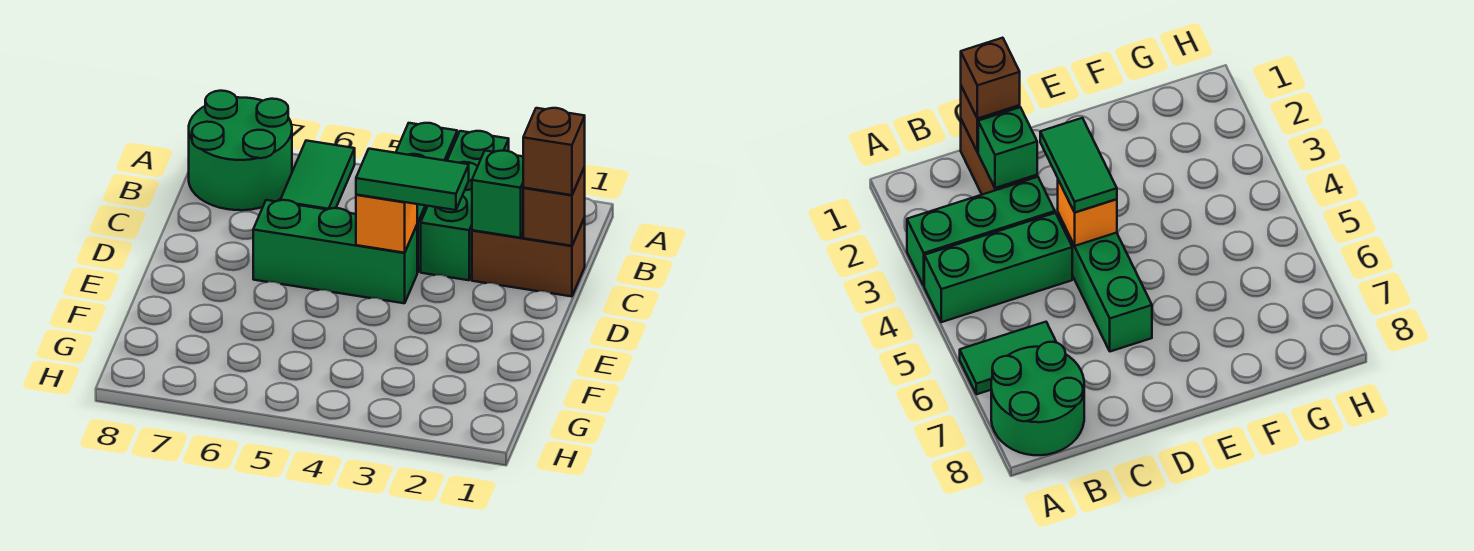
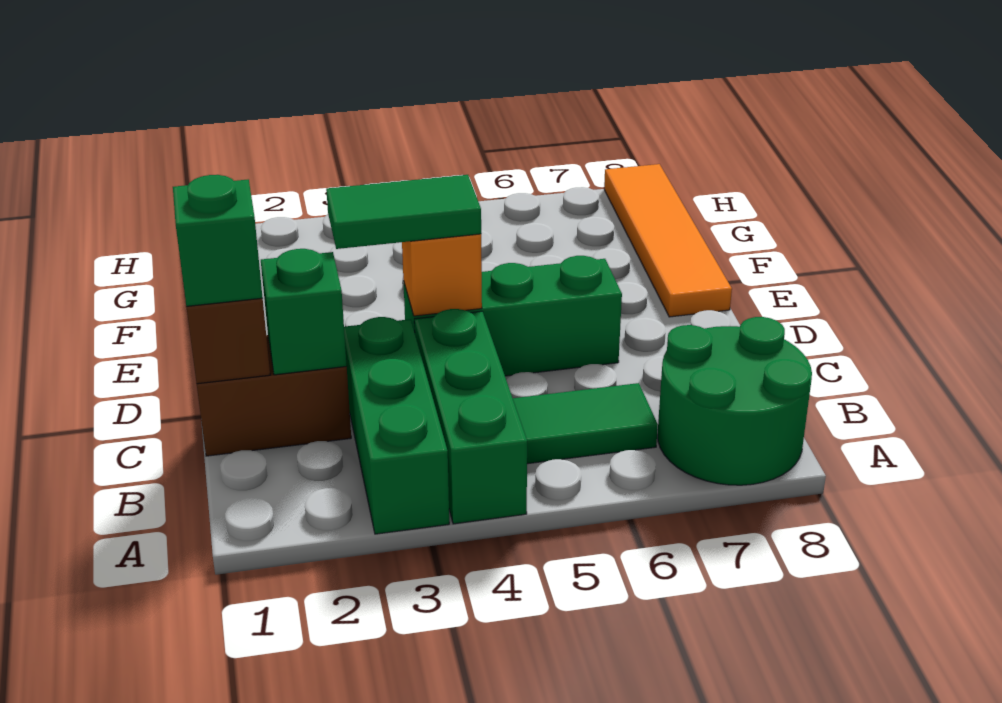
green tile A6:B6 level 1 -> green tile B5:B6 level 1
brown brick C1 level 3 -> green brick C1 level 3
none -> orange tile E8:H8 level 1

